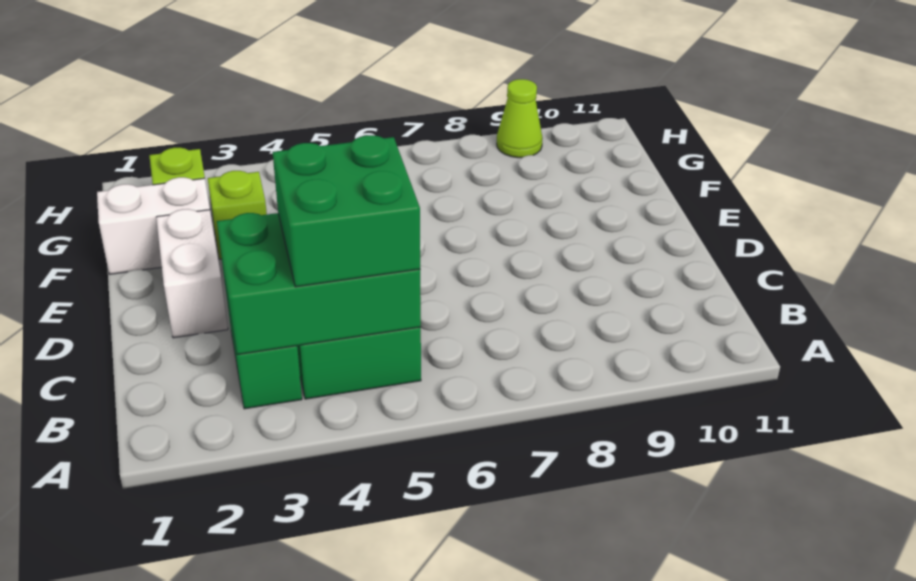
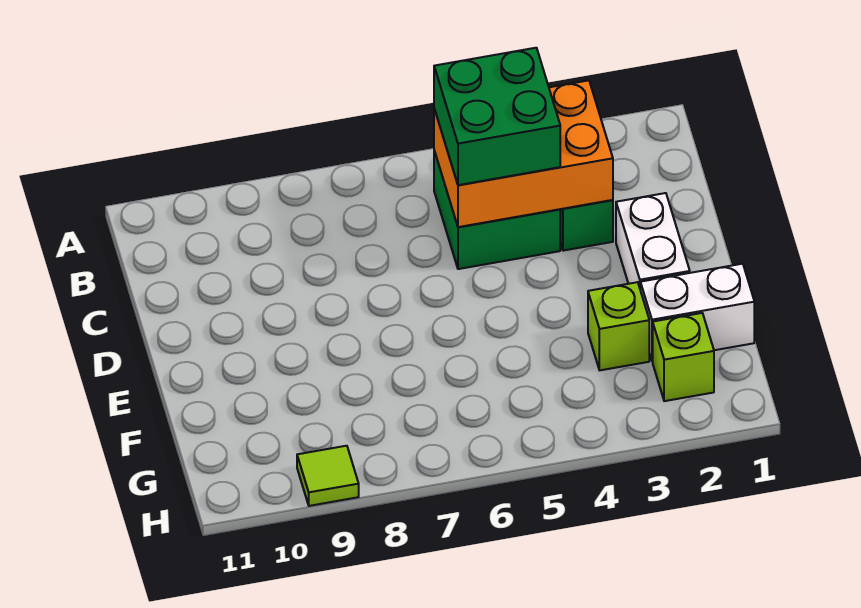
green brick B3:C5 level 2 -> orange brick B3:C5 level 2
lime cone H9 level 1 -> lime tile H9 level 1

